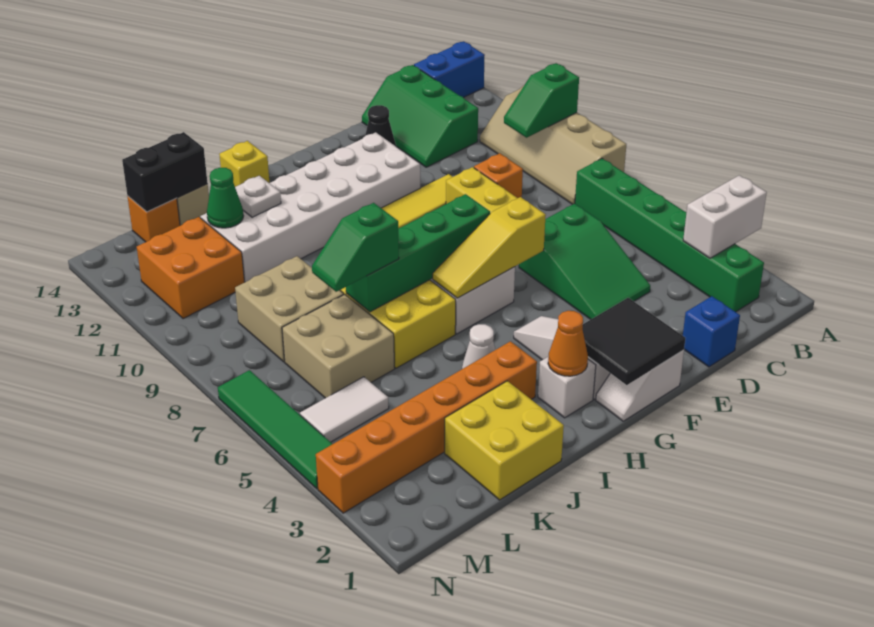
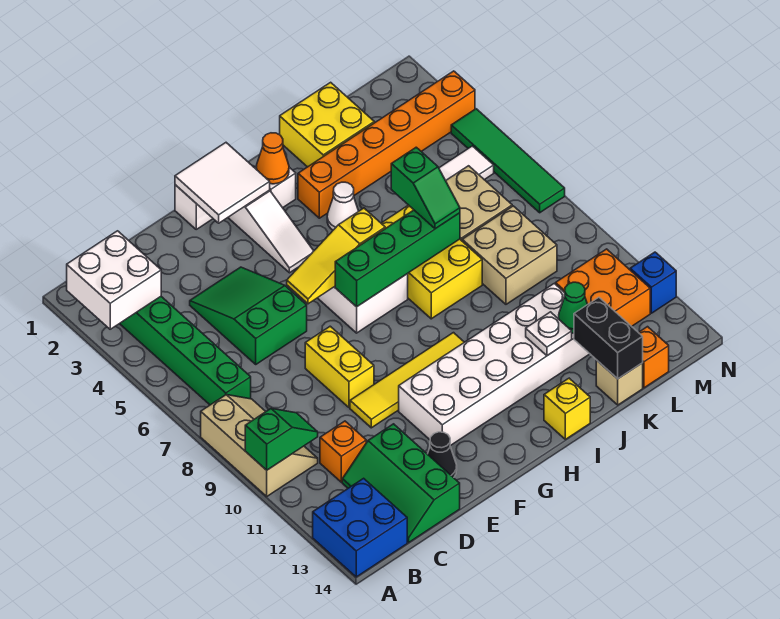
white brick A3:B3 level 2 -> white brick A2:B3 level 2
tan slope A8:B11 level 1 top A -> tan slope A8:B10 level 1 top A
blue brick A14:B14 level 1 -> blue brick A13:B14 level 1
green slope C12:D14 level 1 top C -> green slope C12:D14 level 1 top D
blue brick D1 level 1 -> blue brick N12 level 1
orange brick D9 level 1 -> orange brick C11 level 1
black tile F1:G2 level 2 -> white tile F1:G2 level 2
yellow slope F6:H6 level 2 top F -> yellow slope F6:H6 level 2 top H
green slope J7:K7 level 3 top J -> green slope J6:J7 level 3 top 6
black brick K14:L14 level 2 -> black brick K13:K14 level 2

